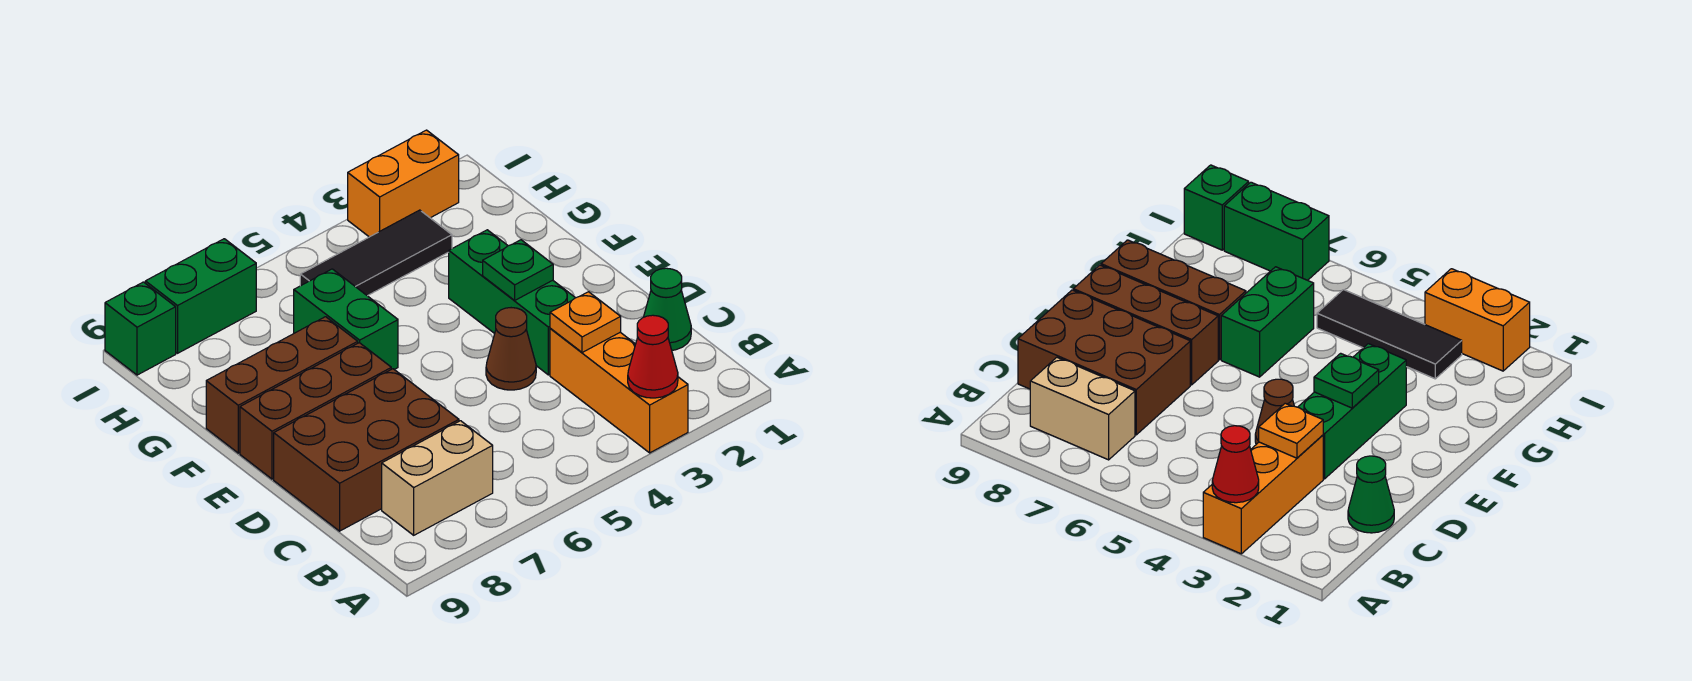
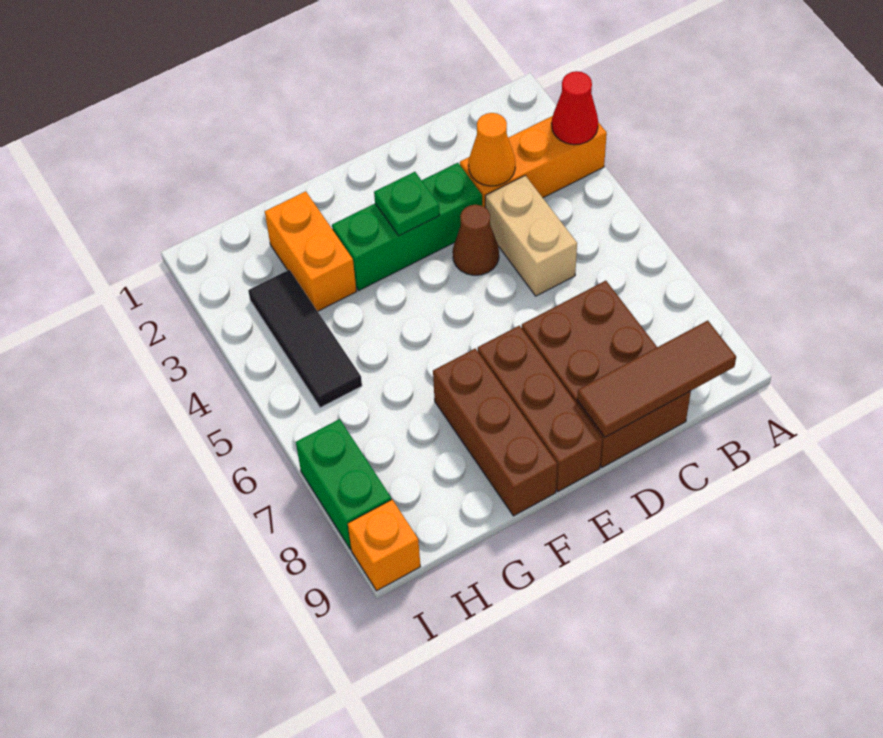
tan brick B7:B8 level 1 -> tan brick C4:C5 level 1
none -> brown tile B9:D9 level 2
green cone C1 level 1 -> none
orange plate C3 level 2 -> orange cone C3 level 2
green brick F6:G6 level 1 -> none
orange brick I2:I3 level 1 -> orange brick G2:G3 level 1
green brick I9 level 1 -> orange brick I9 level 1

